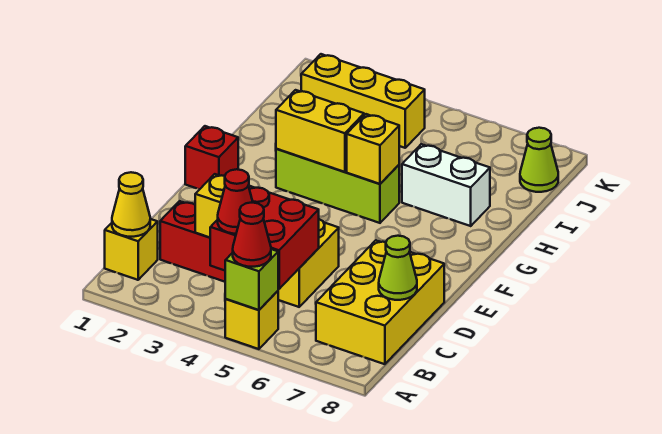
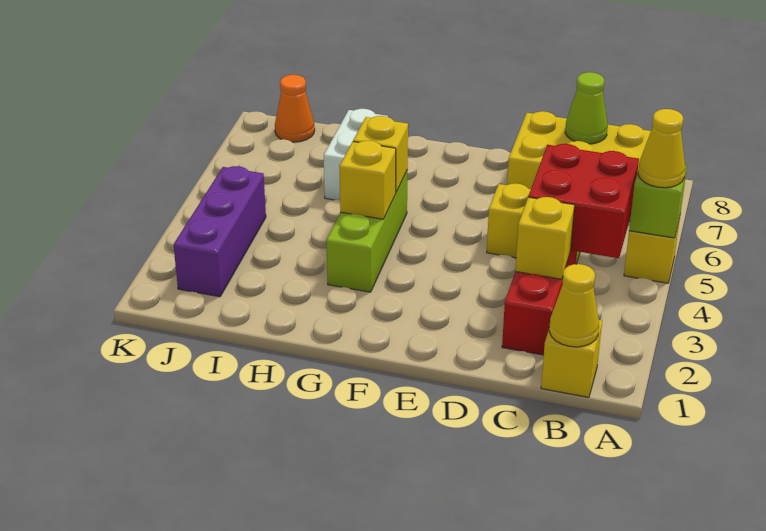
red cone A5 level 3 -> yellow cone A5 level 3
red cone B4 level 3 -> none
red brick F1 level 1 -> none
yellow brick G3:G4 level 2 -> yellow brick G4 level 2
yellow brick J2:J4 level 1 -> purple brick J2:J4 level 1
lime cone J8 level 1 -> orange cone J8 level 1

